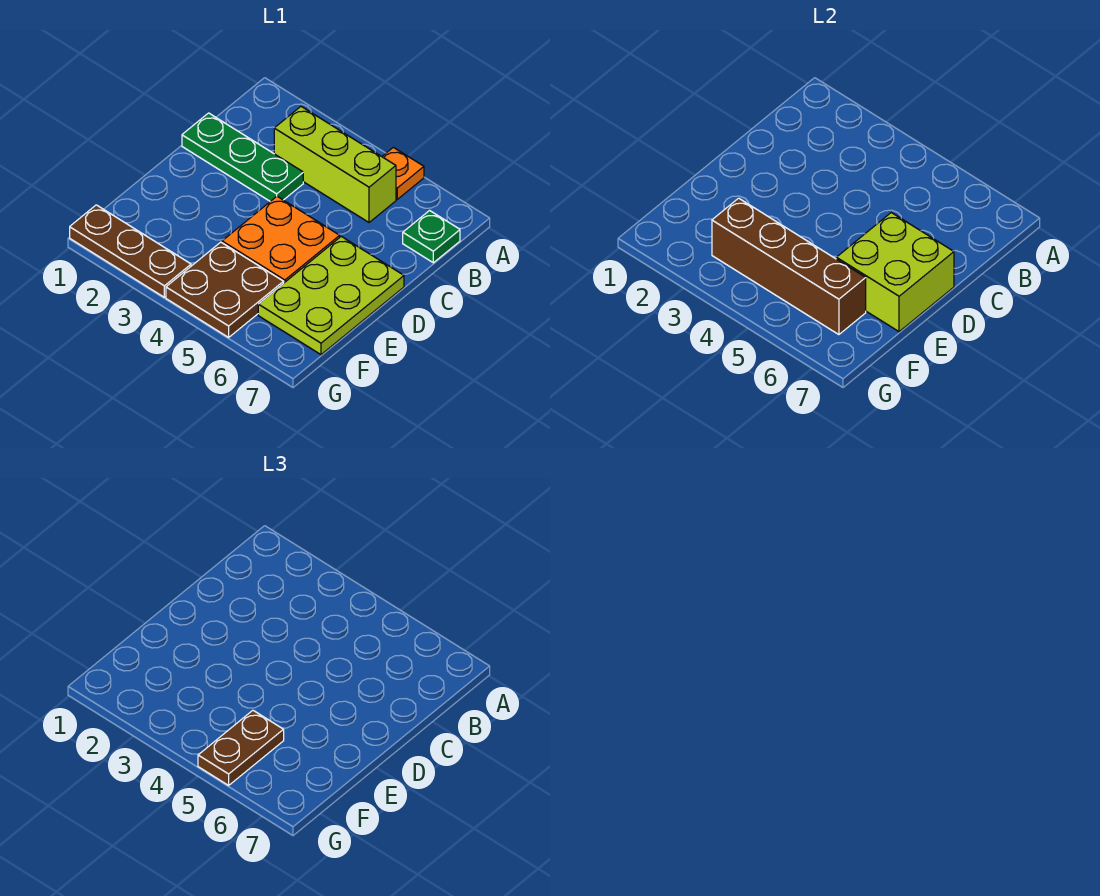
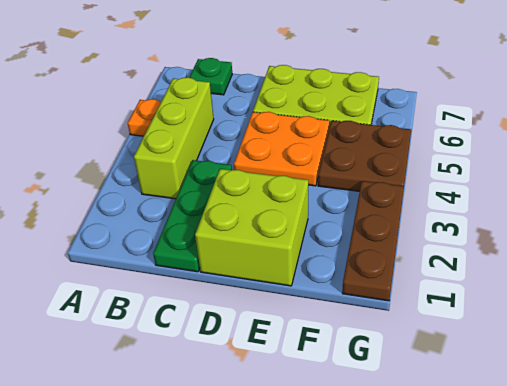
lime brick D6:E7 level 2 -> lime brick D1:E2 level 1
brown brick F3:F6 level 2 -> none
brown plate F5:G5 level 3 -> none

